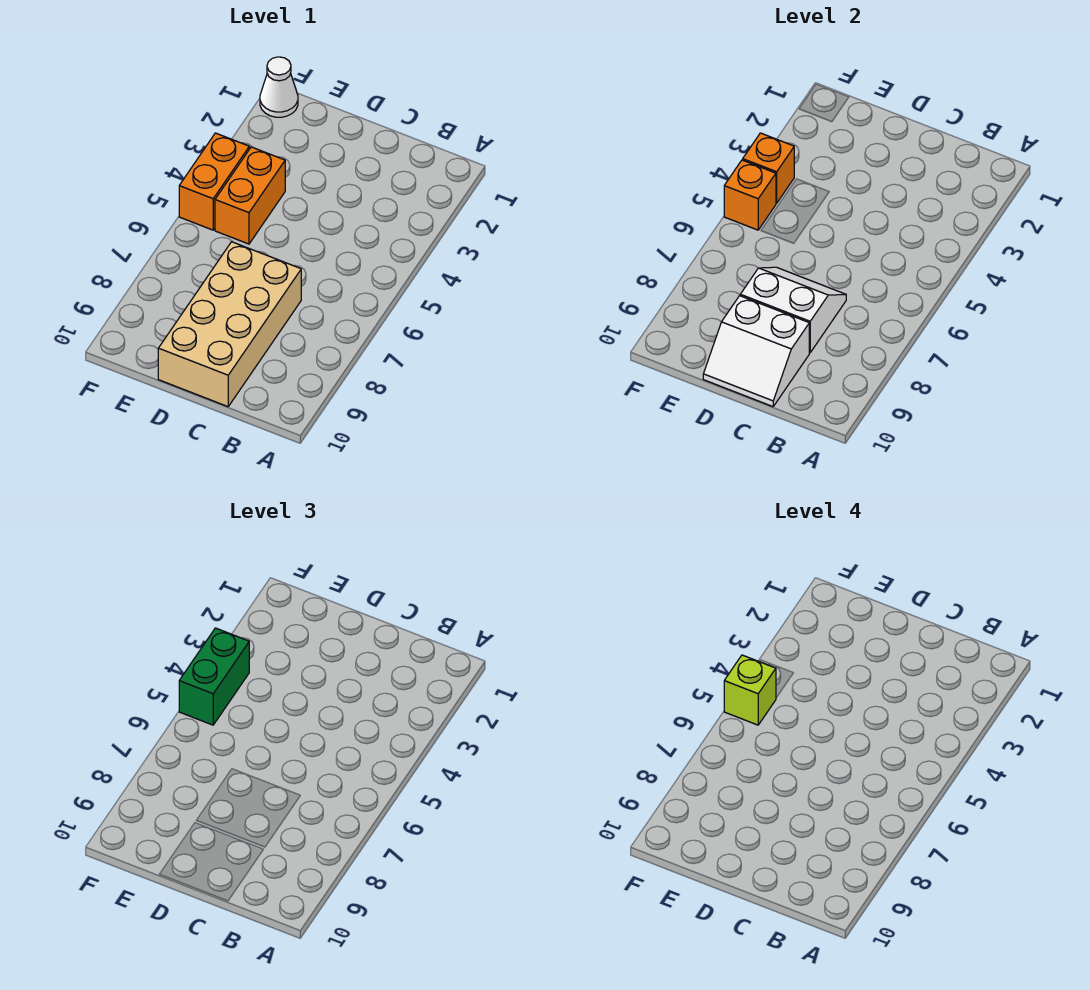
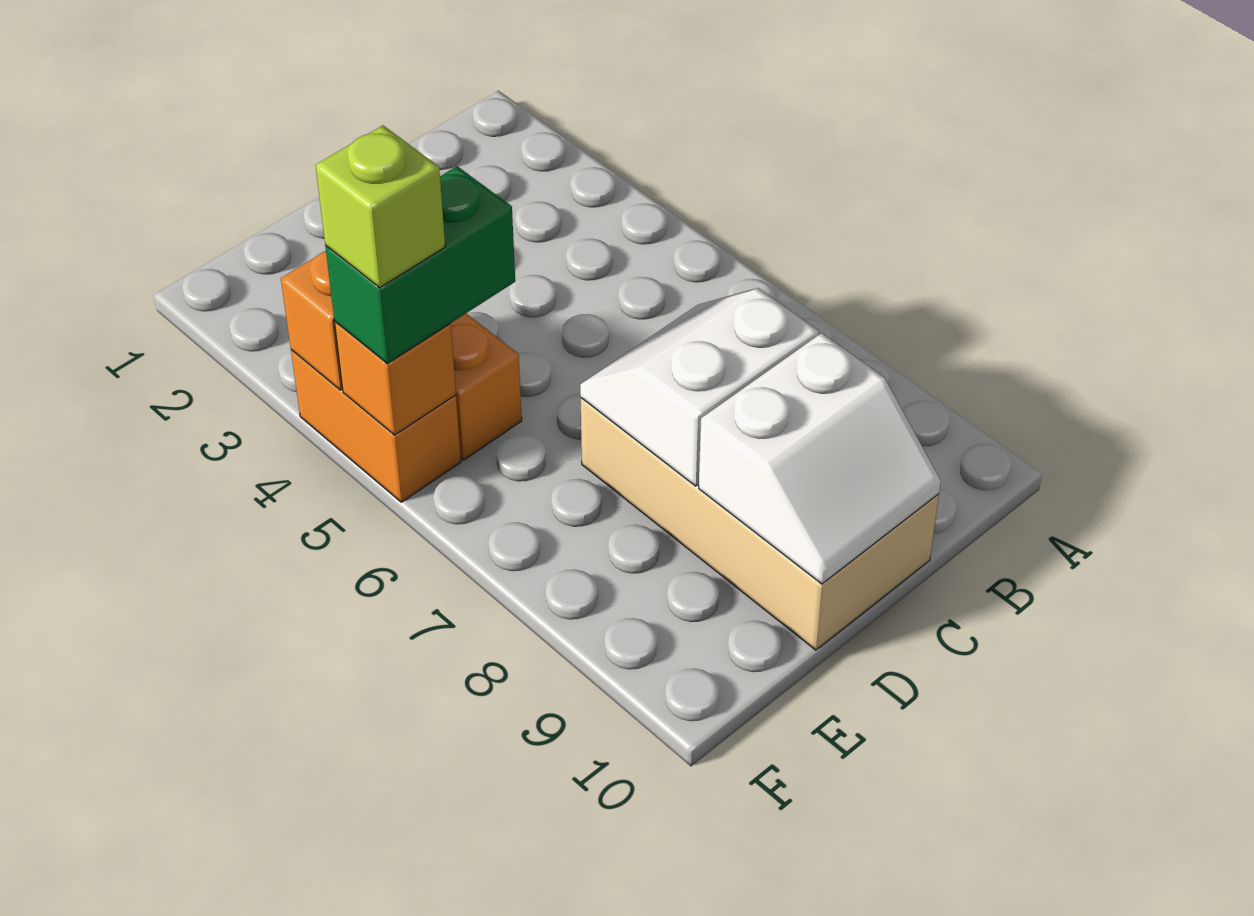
white cone F1 level 1 -> none
green brick F4:F5 level 3 -> green brick E5:F5 level 3

